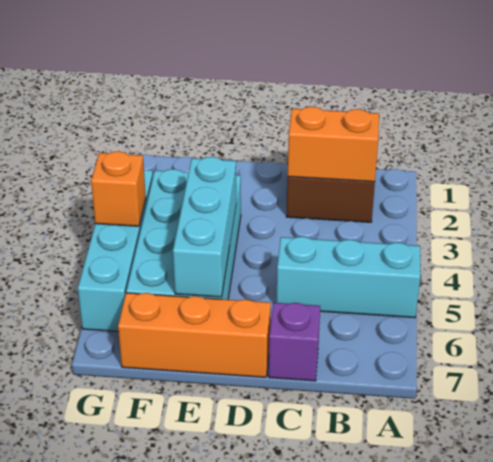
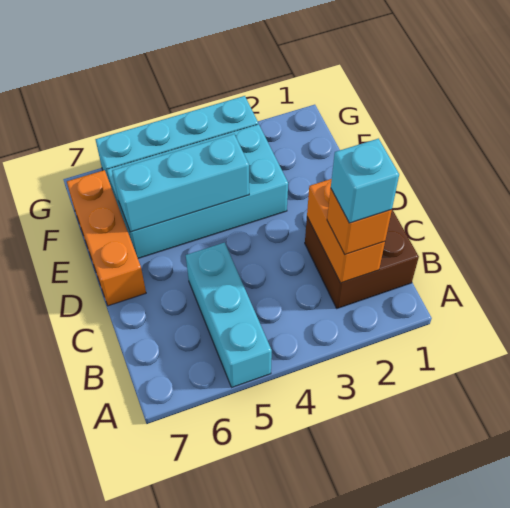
none -> cyan brick B2 level 4
purple brick C7 level 1 -> none
orange brick G4 level 2 -> orange brick B2 level 3

